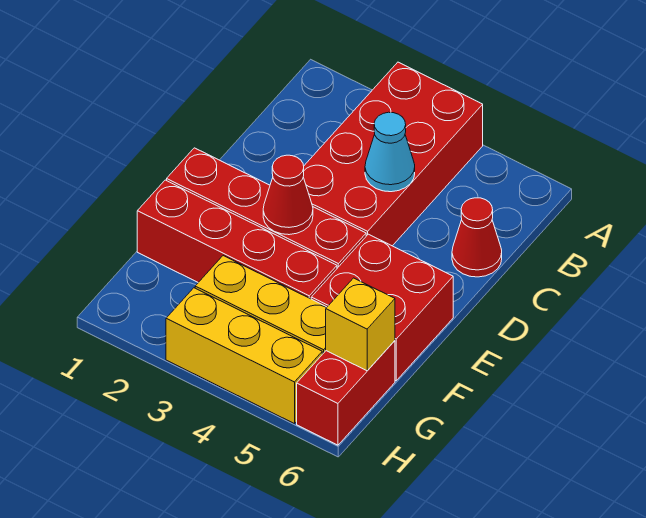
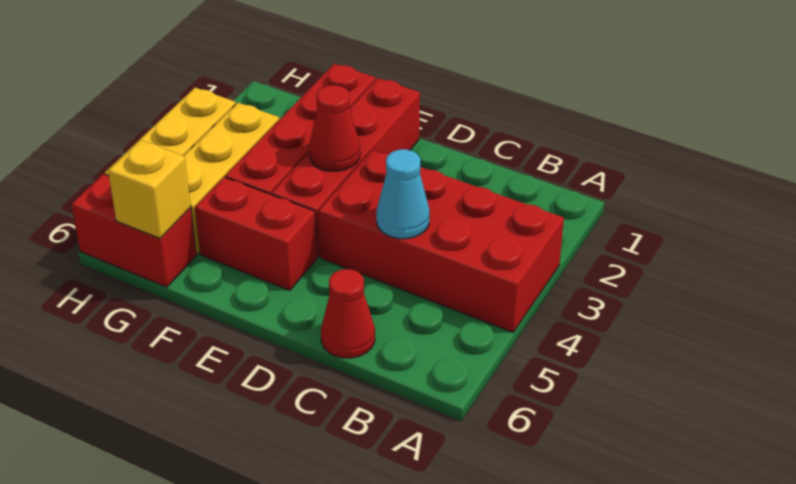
red brick E5:F6 level 1 -> red brick E5:F5 level 1

